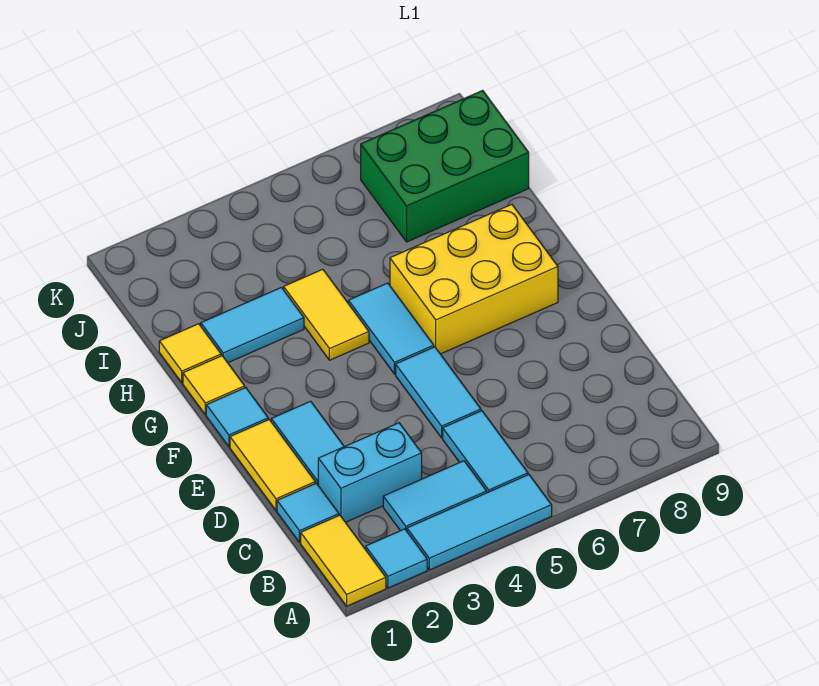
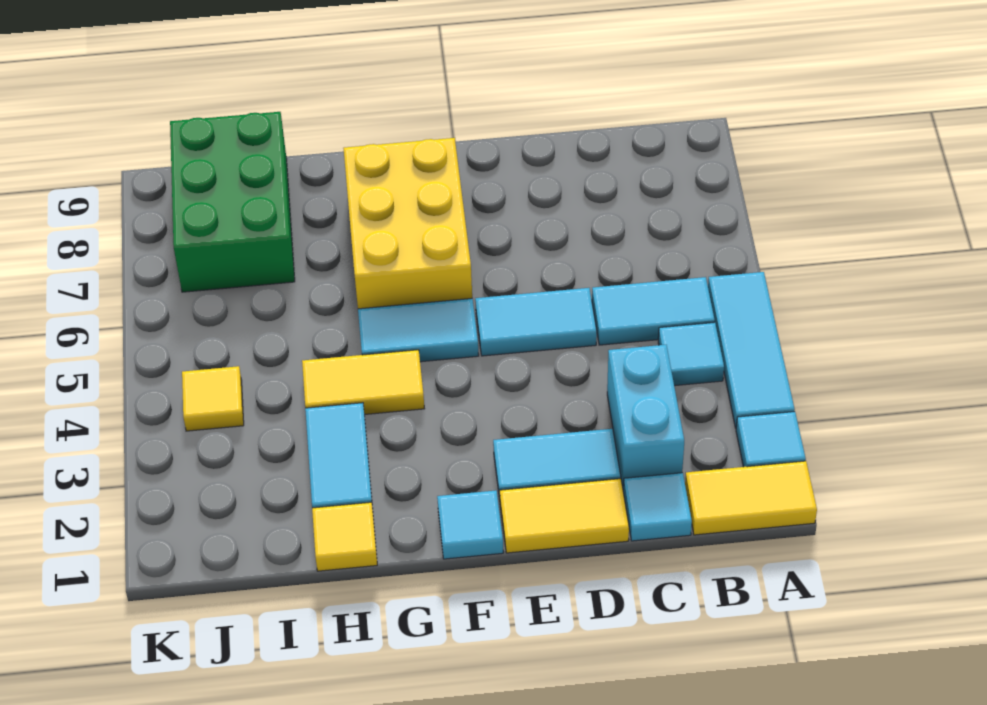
cyan tile B3:B4 level 1 -> cyan tile B4 level 1
yellow tile G1 level 1 -> yellow tile J4 level 1

